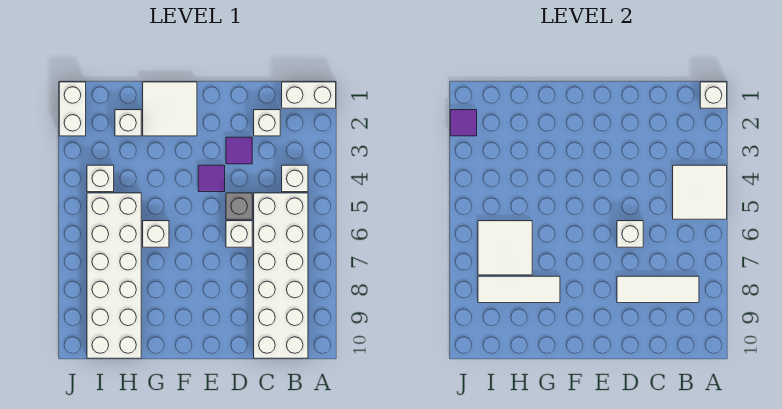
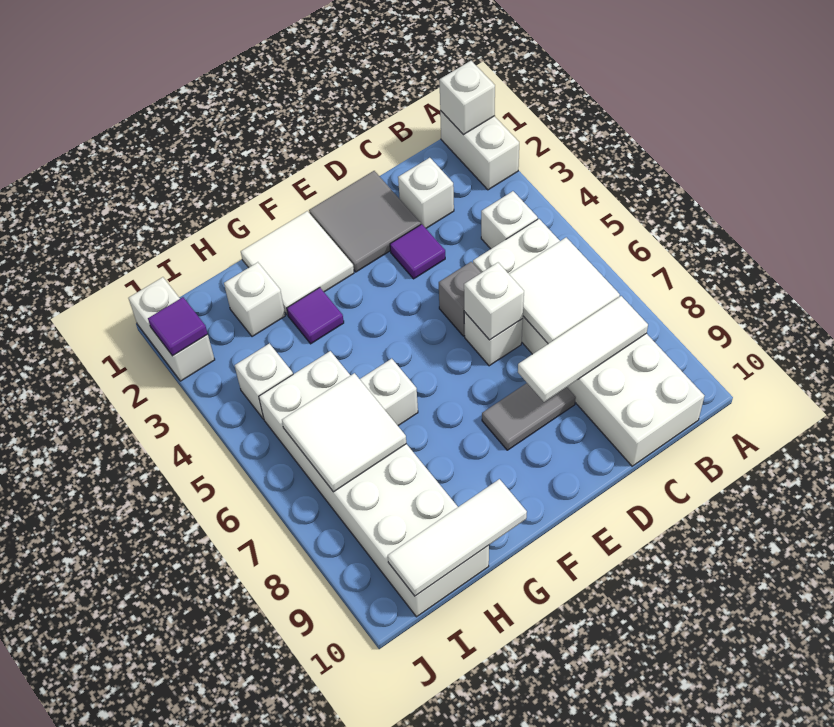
white brick A1:B1 level 1 -> white brick A1:A2 level 1
white tile A4:B5 level 2 -> white tile B6:C7 level 2
none -> grey tile D1:E2 level 1
none -> grey tile D8:E8 level 1
purple tile E4 level 1 -> purple tile G3 level 1
white tile G8:I8 level 2 -> white tile G10:I10 level 2

